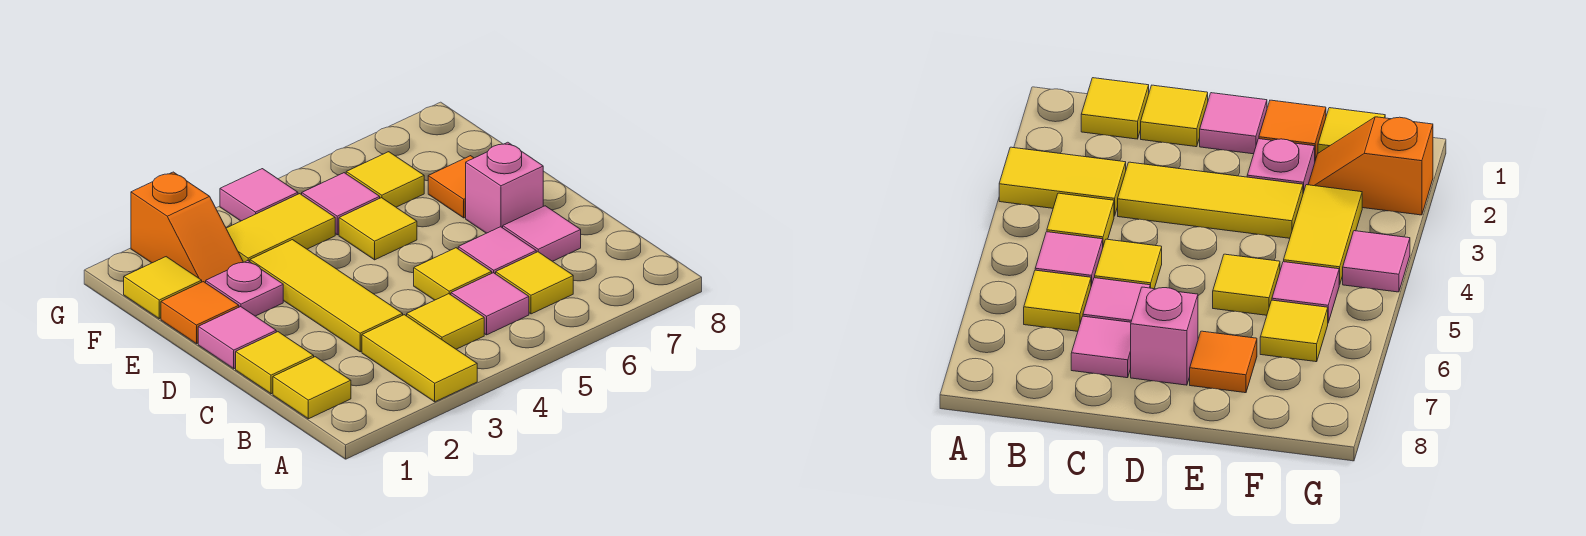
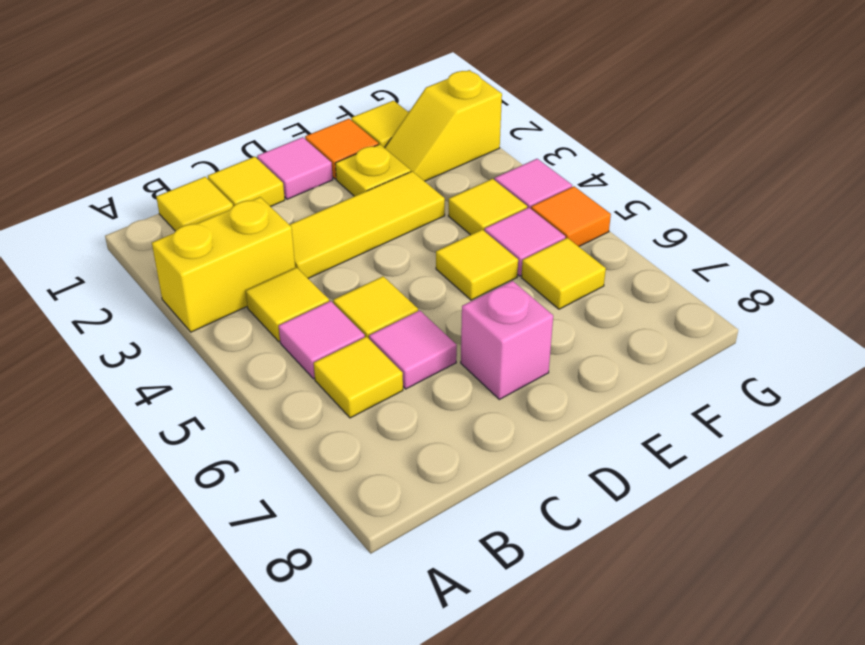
yellow tile A3:B3 level 1 -> yellow brick A3:B3 level 1
pink tile C7 level 1 -> none
pink plate E2 level 1 -> yellow plate E2 level 1
orange tile E7 level 1 -> orange tile G5 level 1
orange slope F2:G2 level 1 top G -> yellow slope F2:G2 level 1 top G
yellow tile F3:F4 level 1 -> yellow tile F4 level 1

